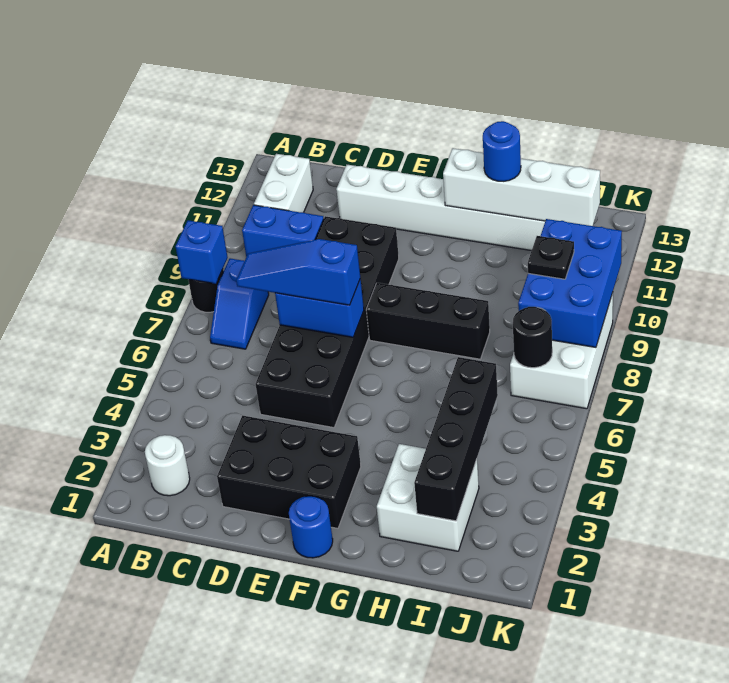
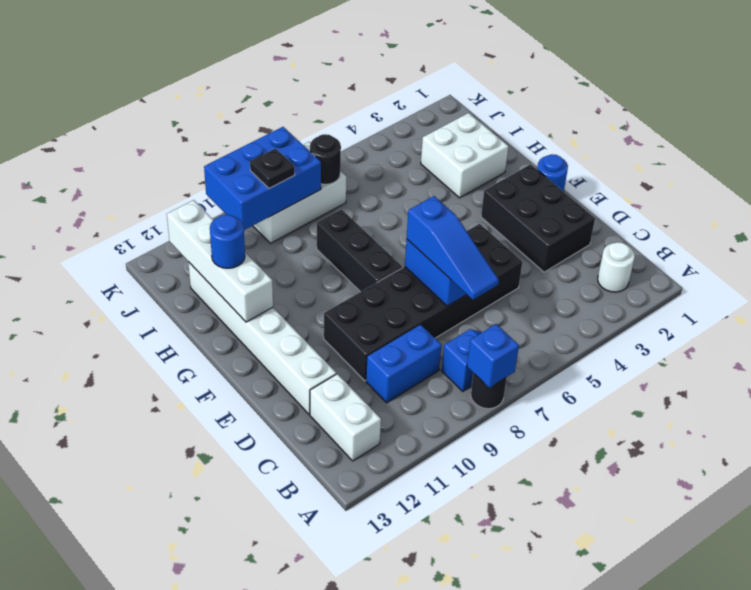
blue brick B10:C10 level 1 -> blue brick C9:C10 level 1
white brick B11:B12 level 1 -> white brick B12:C12 level 1
black brick I2:I5 level 2 -> none

